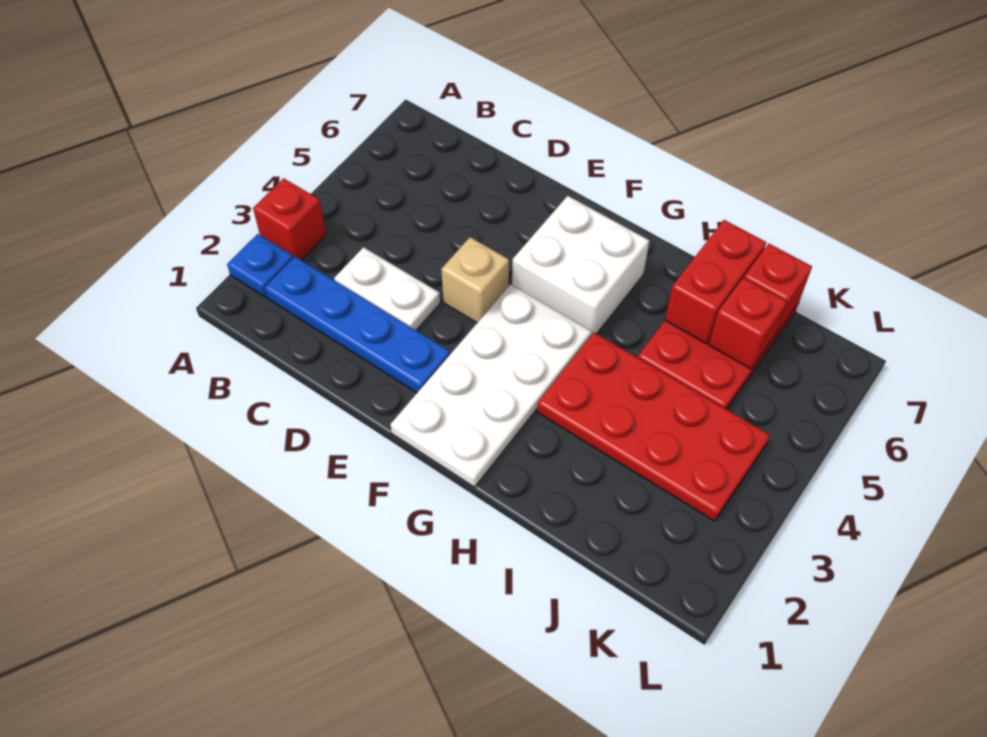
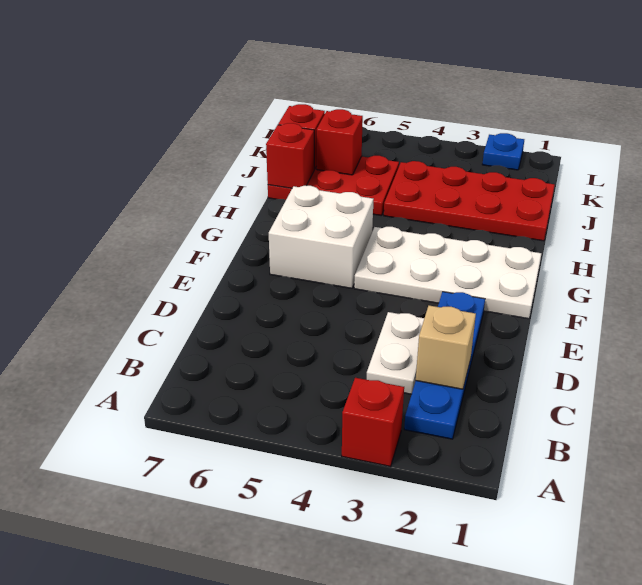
blue plate A2 level 1 -> blue plate L2 level 1
tan brick E4 level 1 -> tan brick C2 level 2
red plate H3:K4 level 1 -> red plate I1:J4 level 1
red brick I6:I7 level 2 -> red brick I7 level 2

